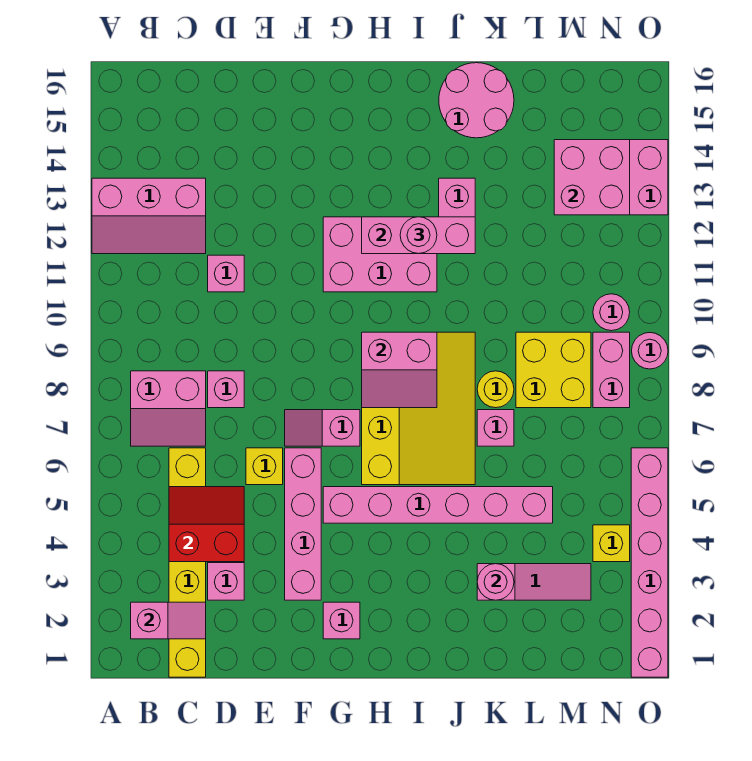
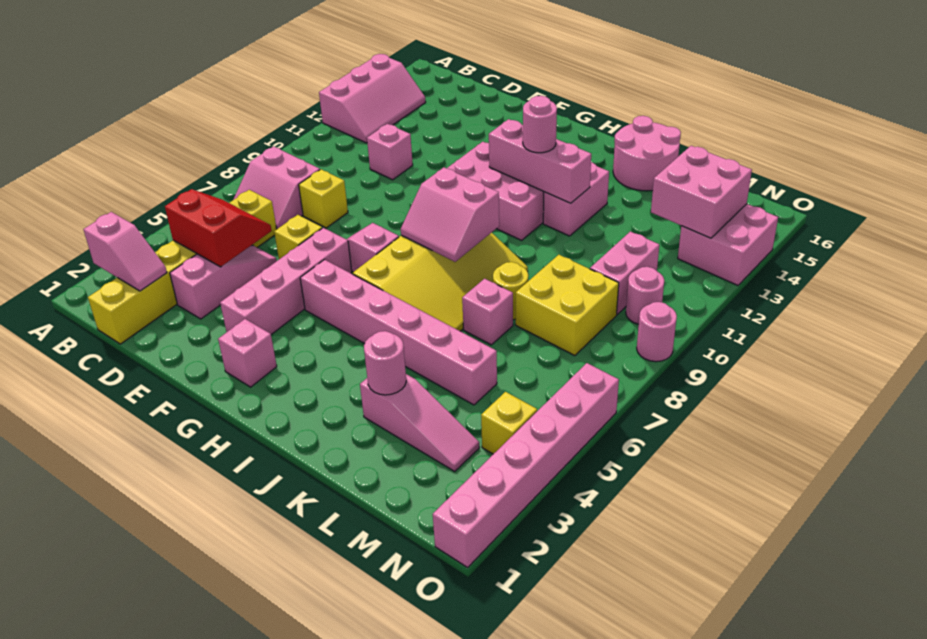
pink slope A12:C13 level 1 top 13 -> pink slope A12:B14 level 1 top A
pink brick D8 level 1 -> yellow brick D8 level 1
pink brick N8:N9 level 1 -> pink brick M10:M11 level 1

